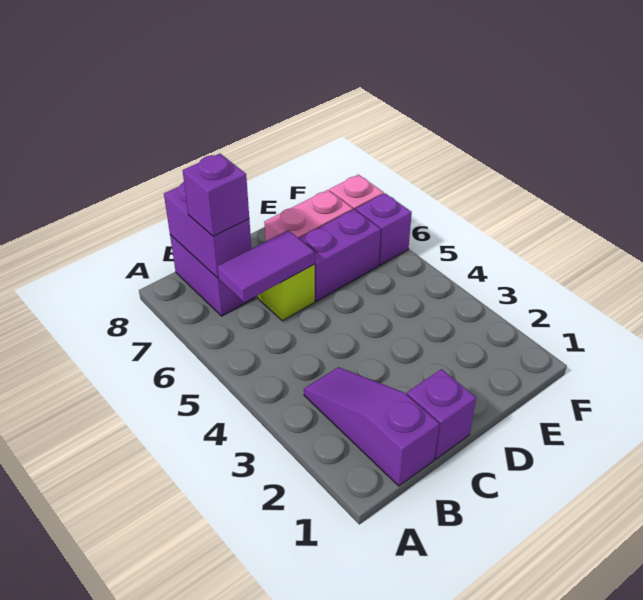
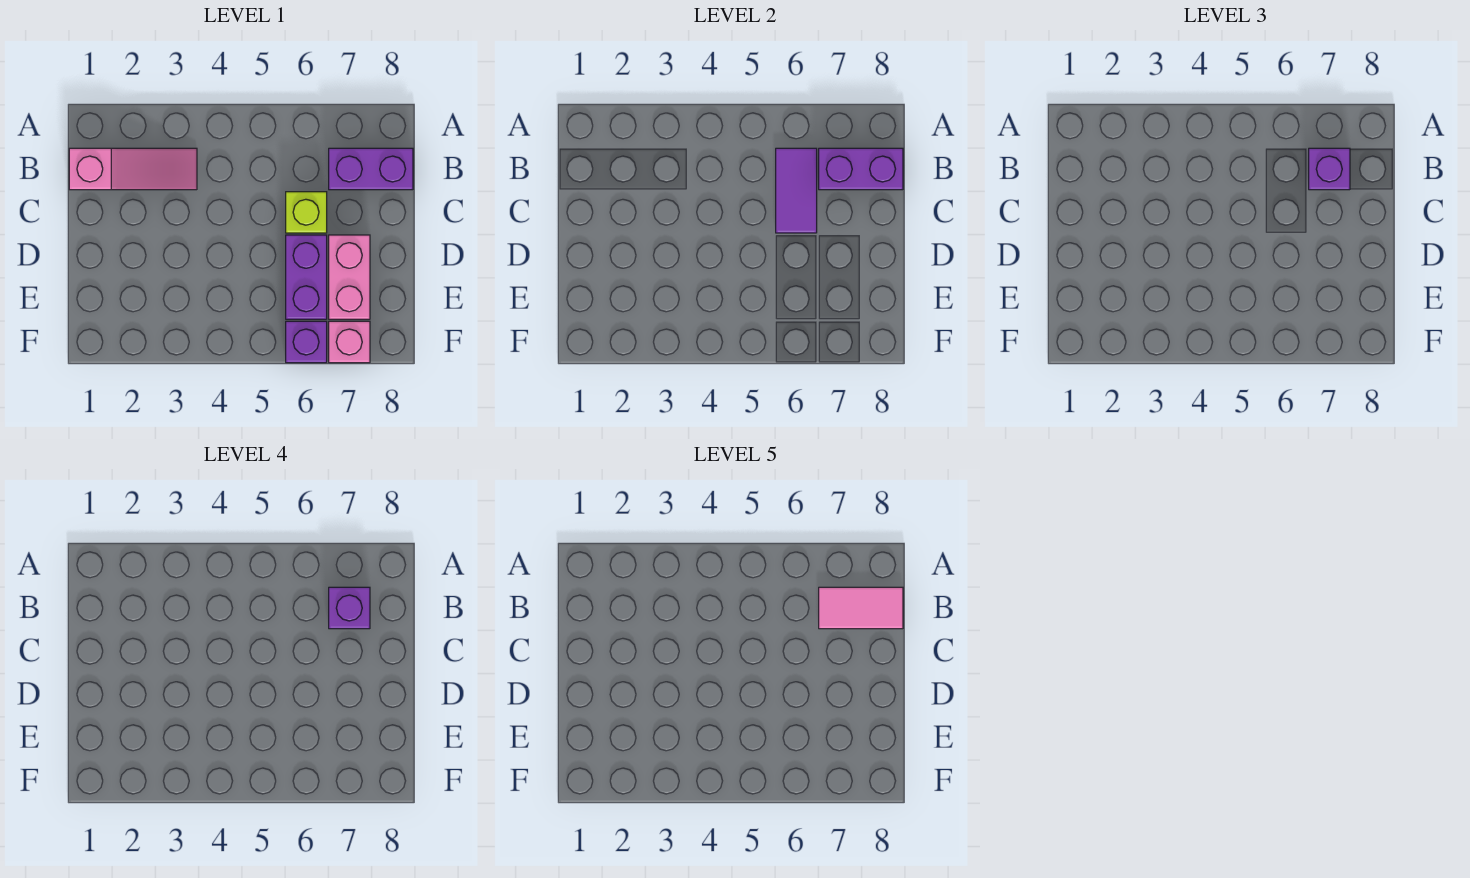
purple slope B1:B3 level 1 top 1 -> pink slope B1:B3 level 1 top 1
none -> pink tile B7:B8 level 5
purple brick C1 level 1 -> purple brick B7 level 4

